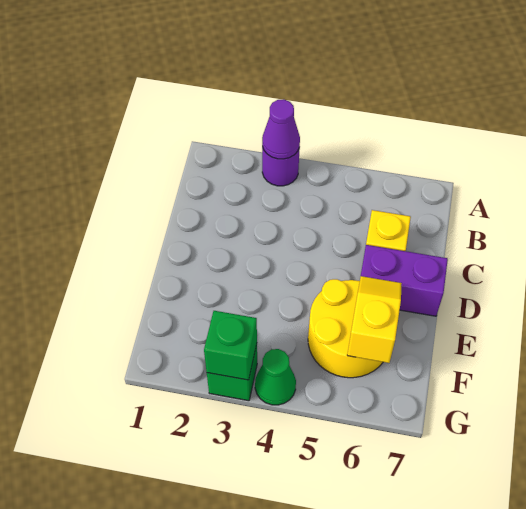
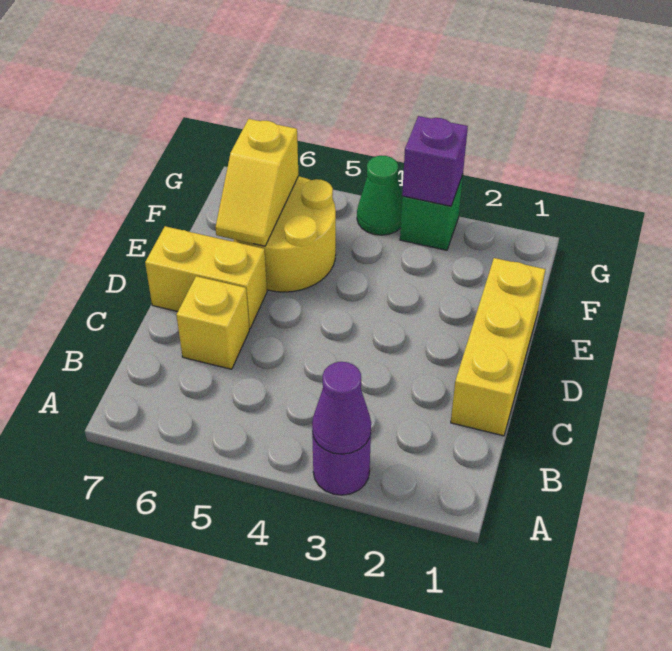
none -> yellow brick C1:E1 level 1
purple brick D6:D7 level 1 -> yellow brick D6:D7 level 1
green brick G3 level 2 -> purple brick G3 level 2

